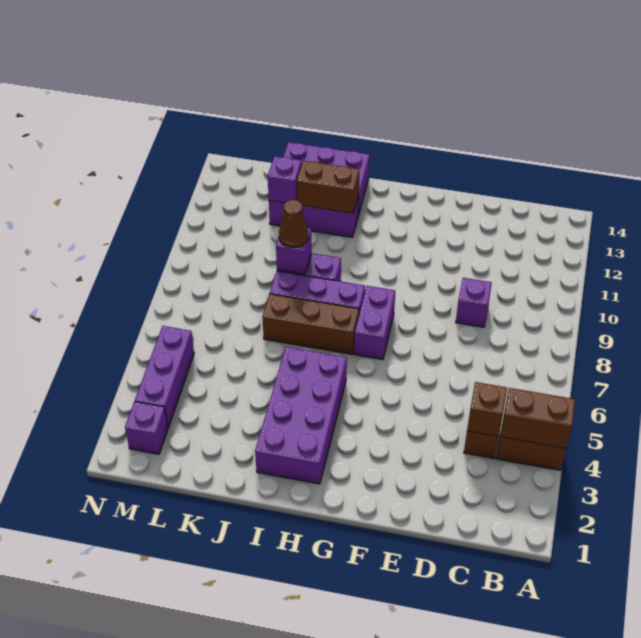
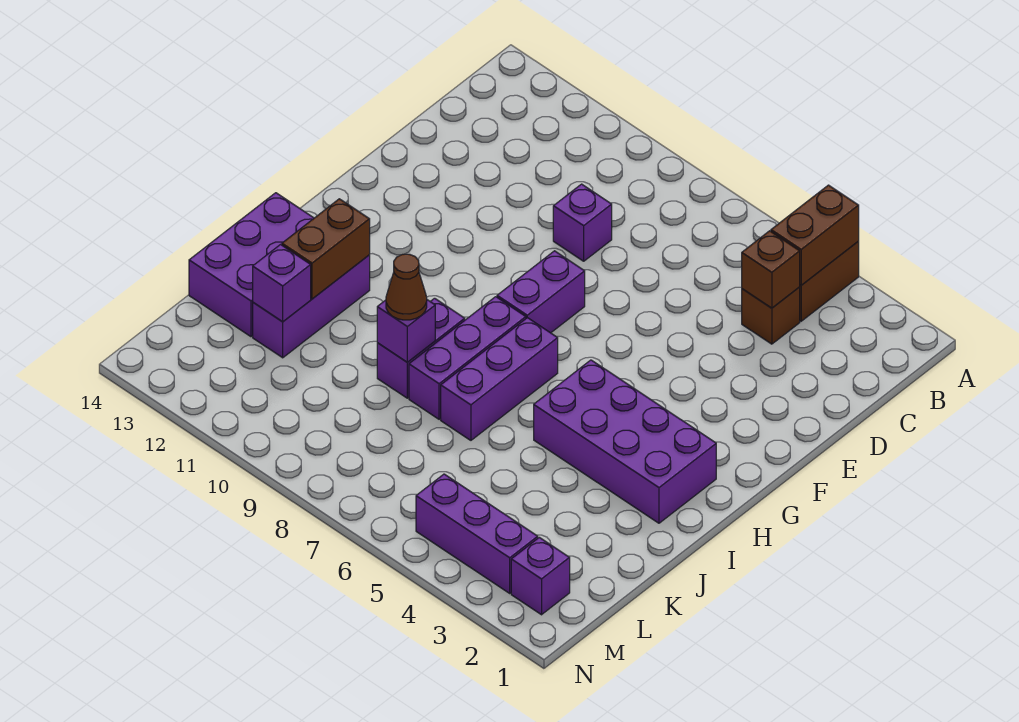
purple brick G7:G8 level 1 -> purple brick F8:G8 level 1
brown brick H7:J7 level 1 -> purple brick H7:J7 level 1

